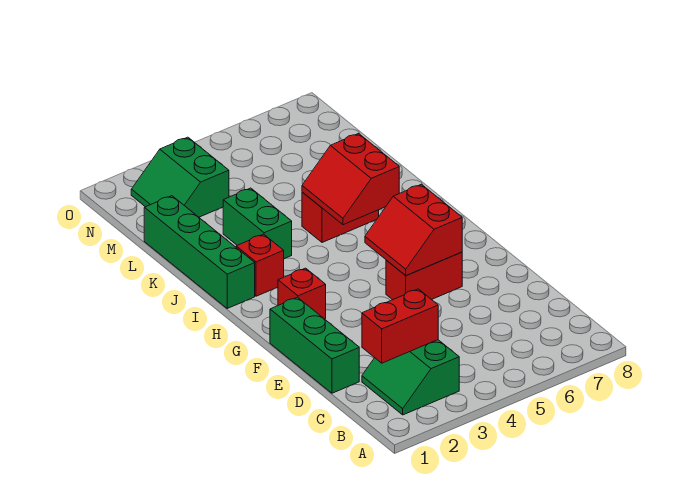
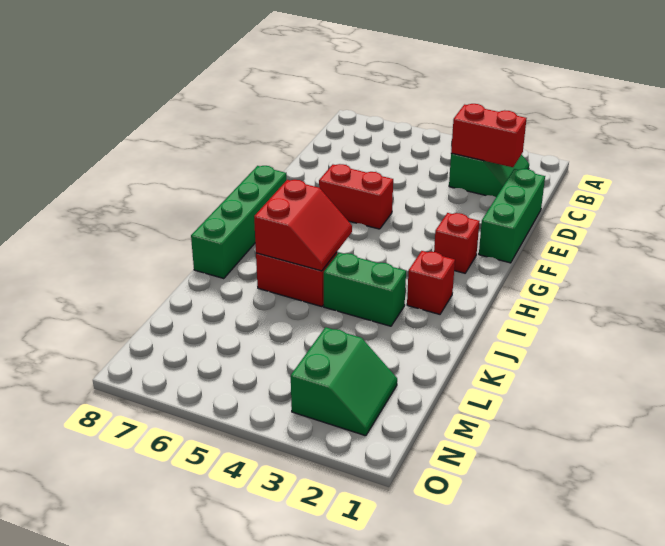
red slope F5:G6 level 2 top 6 -> none
green brick I1:L1 level 1 -> green brick G8:J8 level 1
green brick J3:K3 level 1 -> green brick J3:J4 level 1

